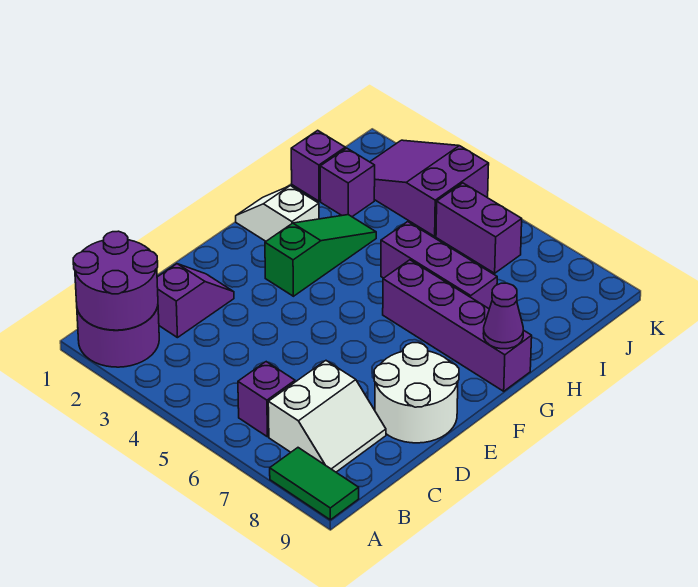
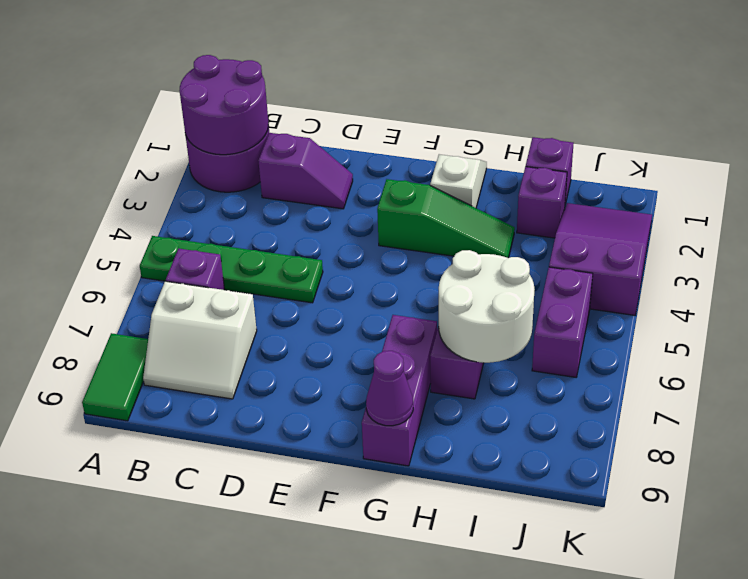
none -> green plate A5:D5 level 1
white round brick D8:E9 level 1 -> white round brick H6:I7 level 2
purple brick G6:G9 level 1 -> purple brick G7:G9 level 1

